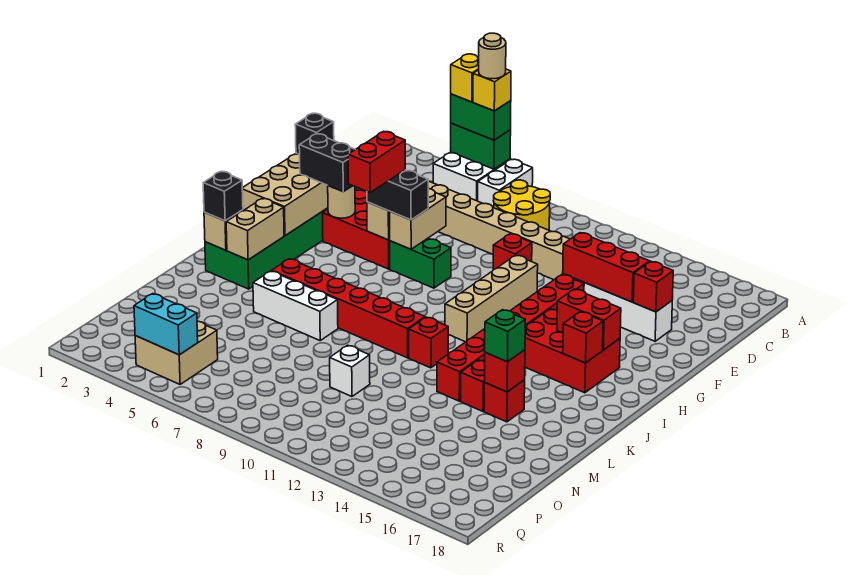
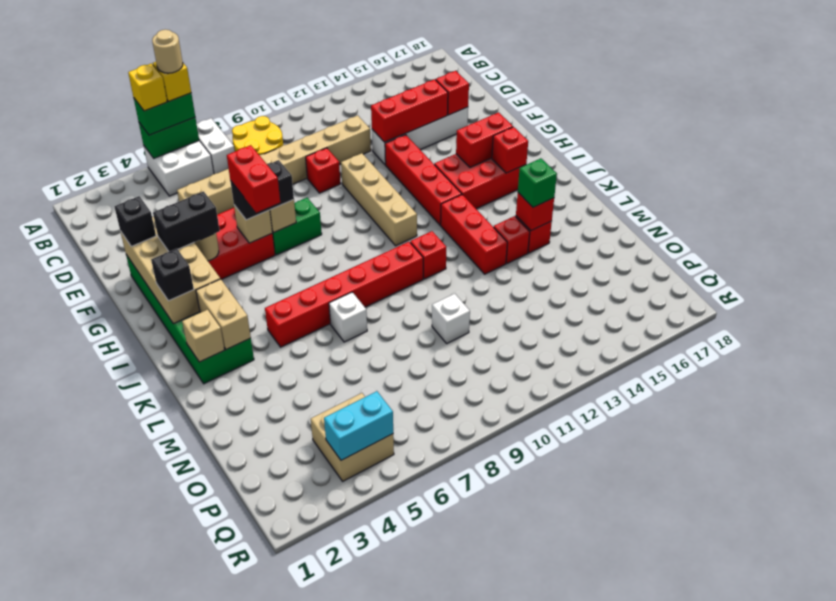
black brick K2 level 3 -> black brick I2 level 3
white brick L5:L7 level 1 -> white brick L7 level 1

